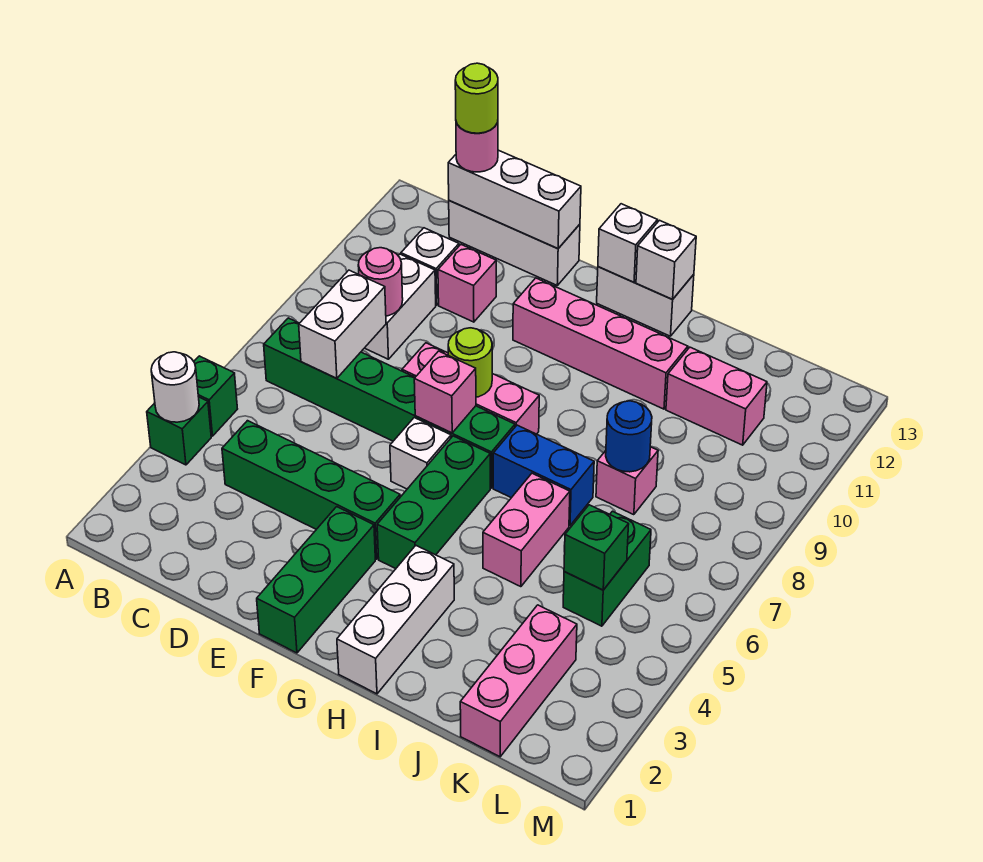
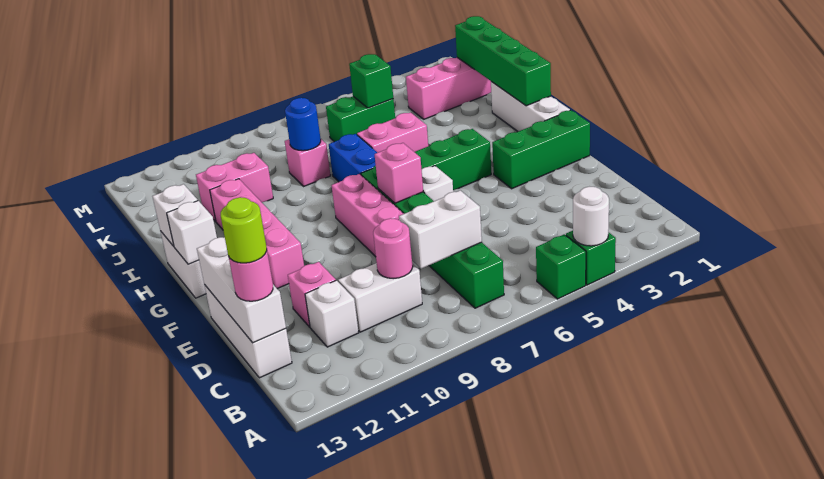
green brick C4:F4 level 1 -> green brick H1:K1 level 2
lime round brick F8 level 2 -> none
white brick H1:H3 level 1 -> white brick G1:I1 level 1
pink brick J11:K11 level 1 -> pink brick J10:J11 level 1

